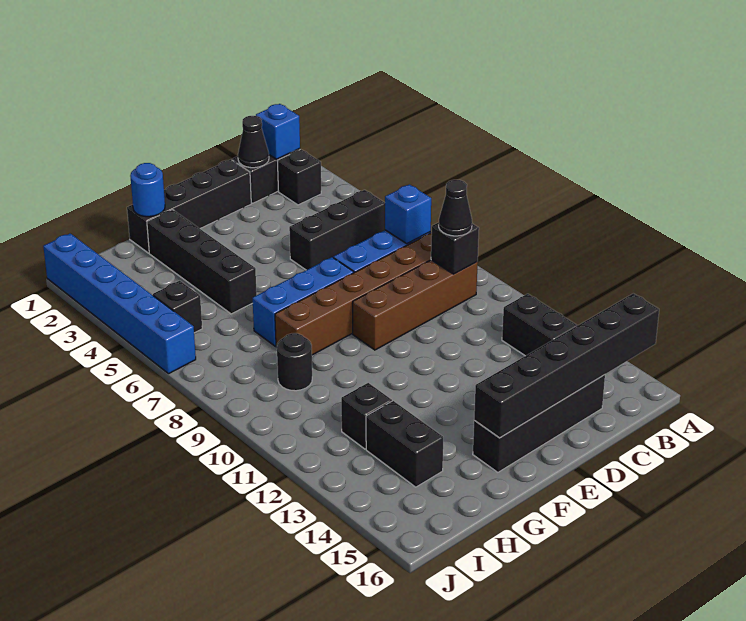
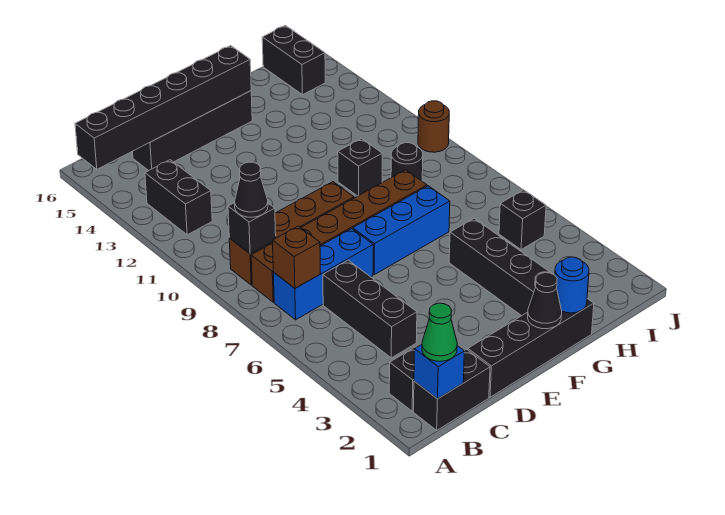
none -> green cone B1 level 3
black brick B5:D5 level 1 -> black brick C4:C6 level 1
blue brick B7 level 2 -> brown brick B7 level 2
black cone C1 level 2 -> black cone F1 level 2
black brick H12 level 1 -> black brick G10 level 1
black brick H13:H14 level 1 -> black brick I15:I16 level 1
blue brick J1:J6 level 1 -> none
none -> brown round brick J10 level 1

